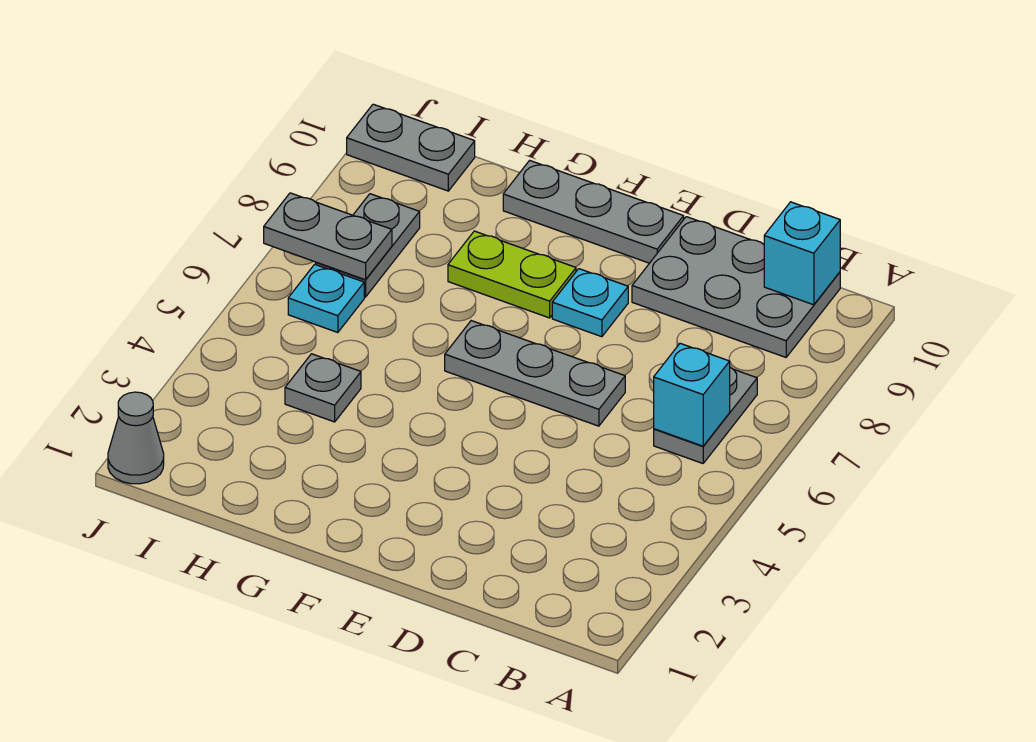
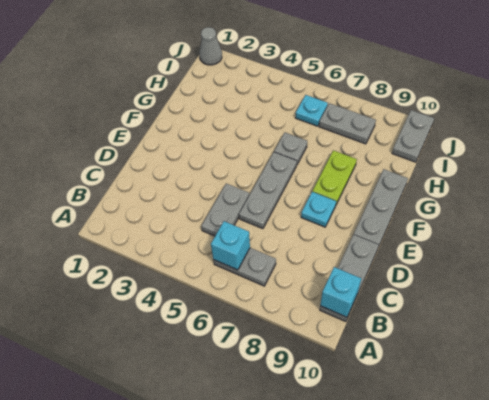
grey plate B9:D10 level 1 -> grey plate B10:D10 level 1
grey plate H4 level 1 -> grey plate G6 level 1
grey plate I7:J7 level 2 -> grey plate C5:D5 level 1

